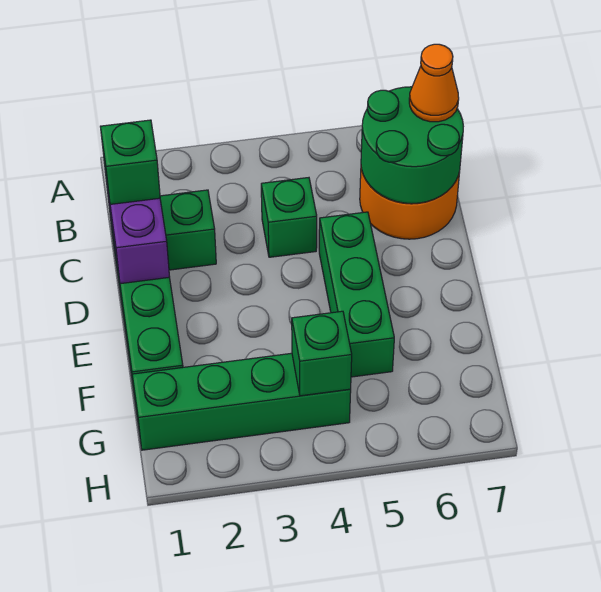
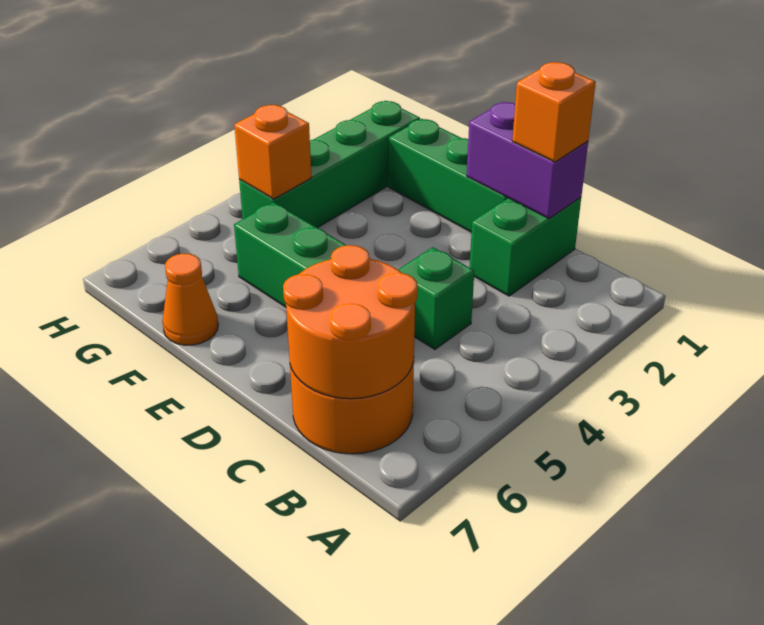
green round brick B6:C7 level 2 -> orange round brick B6:C7 level 2
orange cone B7 level 3 -> orange cone F7 level 1
green brick C1 level 3 -> orange brick C1 level 3
green brick G4 level 2 -> orange brick G4 level 2

